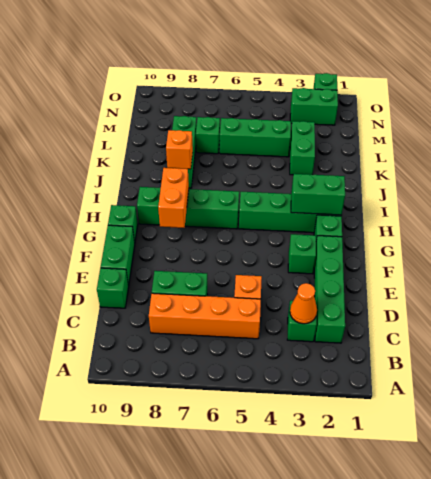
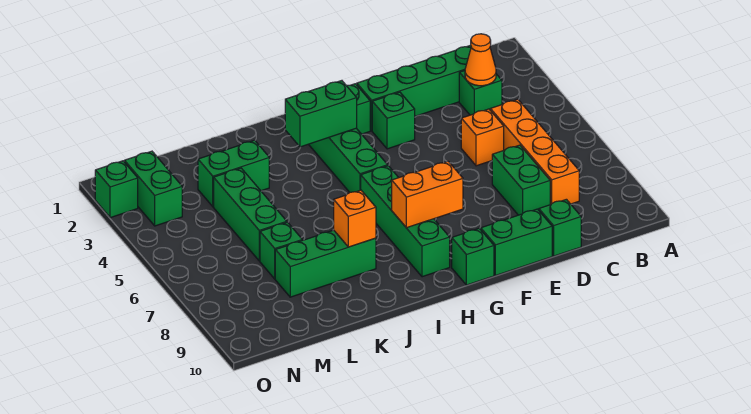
green brick H2:H3 level 2 -> green brick H3:I3 level 2

